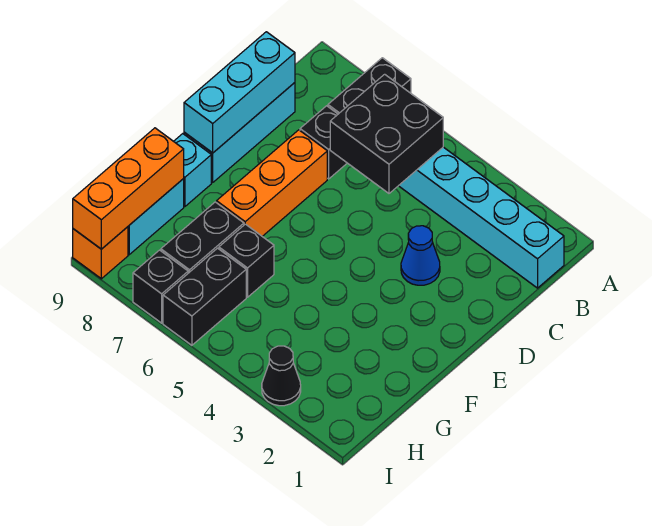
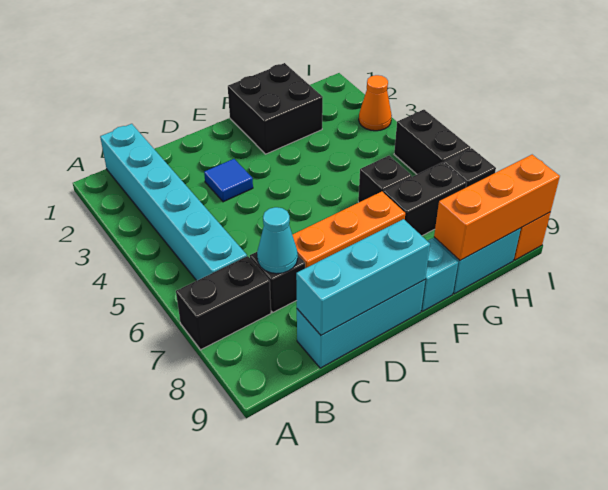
black brick B5:C6 level 2 -> black brick F1:G2 level 1
none -> cyan cone C7 level 2
blue cone D3 level 1 -> blue tile D3 level 1
black brick H6:I6 level 1 -> black brick I5:I6 level 1
black cone I3 level 1 -> orange cone I3 level 1

